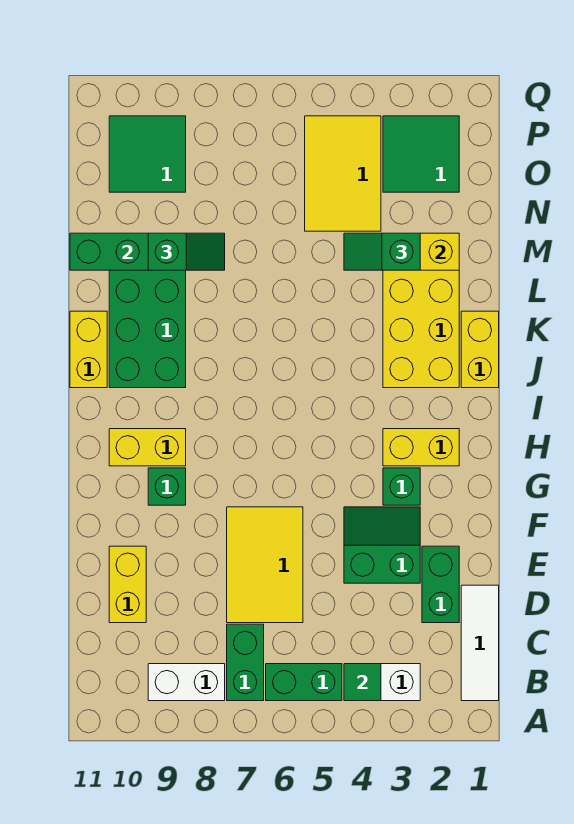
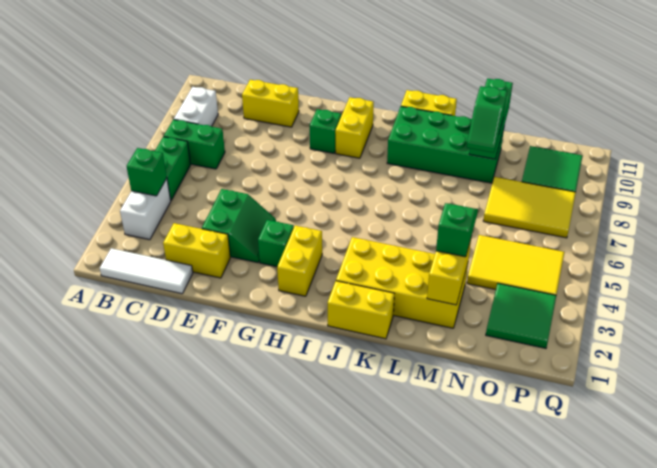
green tile B4 level 2 -> green brick B4 level 2
green brick D2:E2 level 1 -> yellow brick D2:E2 level 1
yellow tile D6:F7 level 1 -> yellow tile N7:P8 level 1

